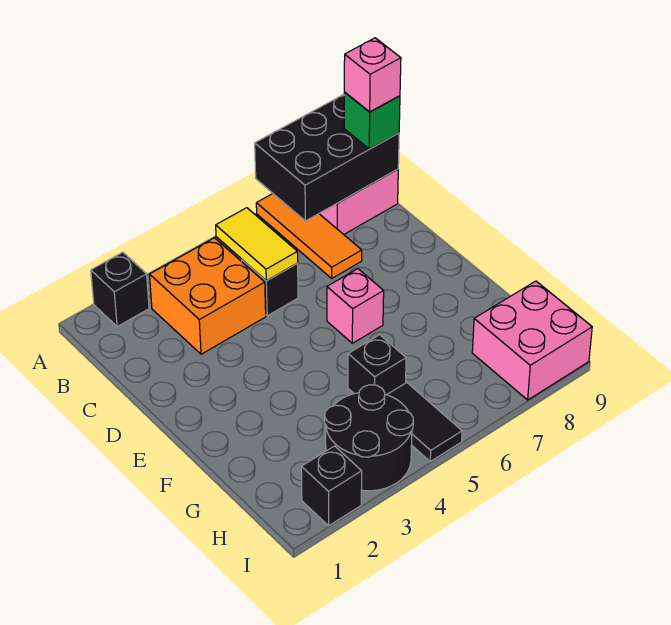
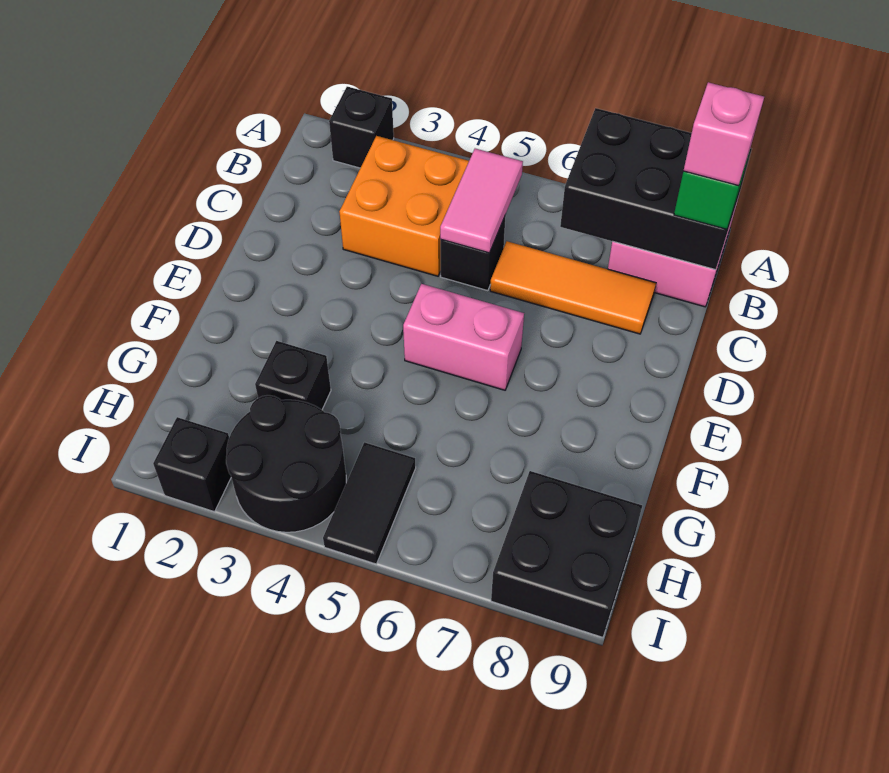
orange tile A7:C7 level 1 -> orange tile C6:C8 level 1
yellow tile B5:C5 level 2 -> pink tile B5:C5 level 2
pink brick E6 level 1 -> pink brick E5:E6 level 1
black brick G5 level 1 -> black brick G3 level 1
pink brick H8:I9 level 1 -> black brick H8:I9 level 1

